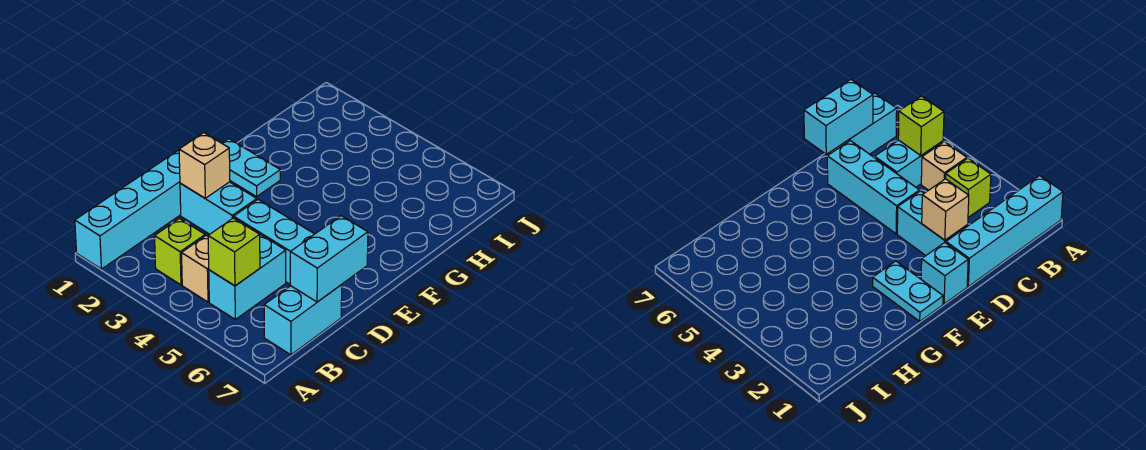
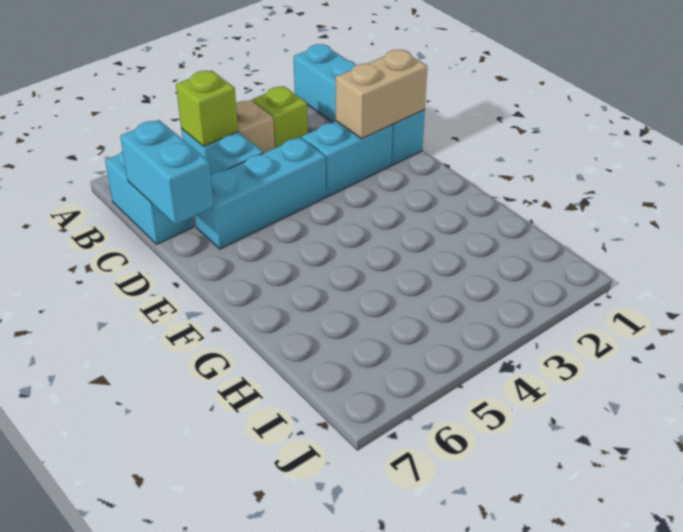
tan brick D2 level 2 -> tan brick D1:D2 level 2
cyan brick E1 level 1 -> none
cyan plate F1:F2 level 1 -> none

